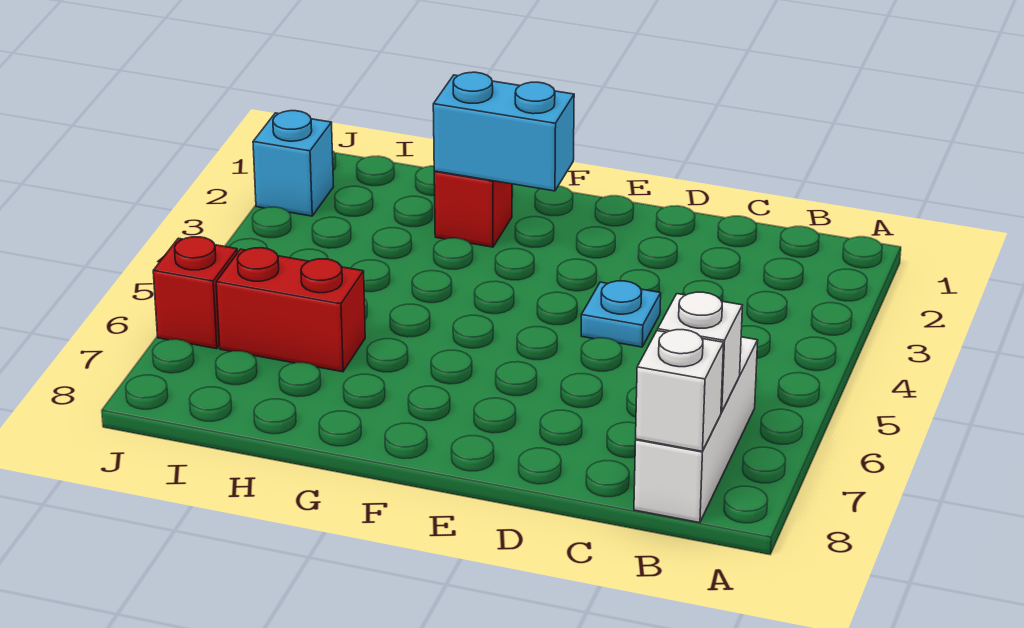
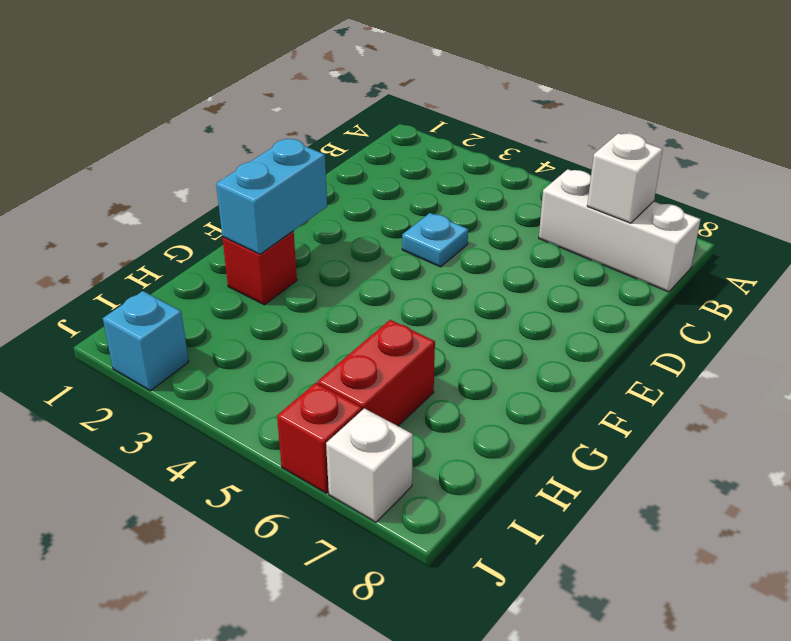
white brick B8 level 2 -> white brick J7 level 1

